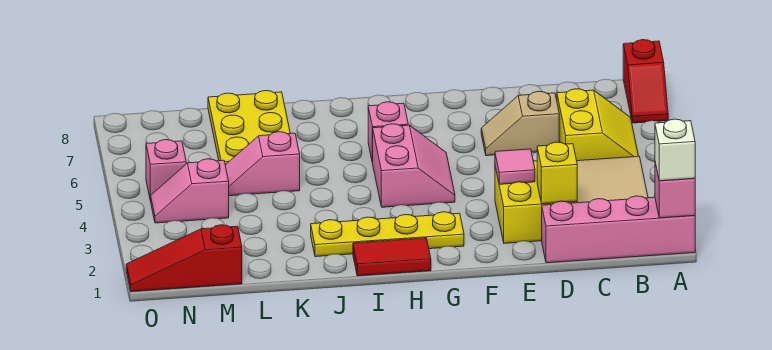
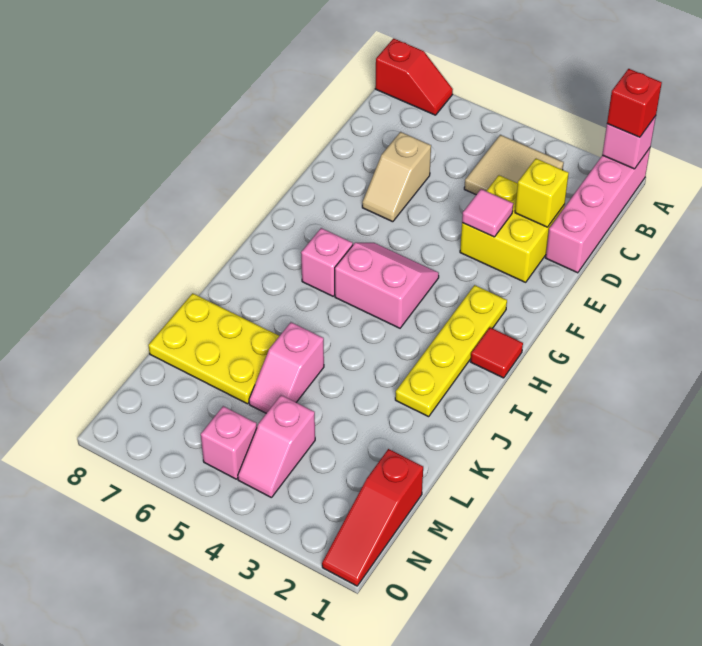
white brick A1 level 3 -> red brick A1 level 3
yellow slope B5:C6 level 1 top C -> none
red tile H1:I1 level 1 -> red tile H1 level 1

